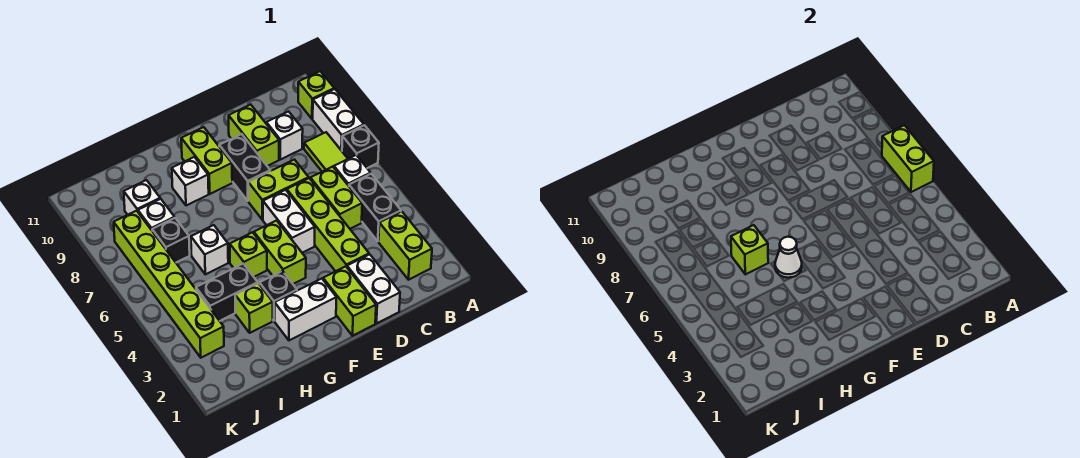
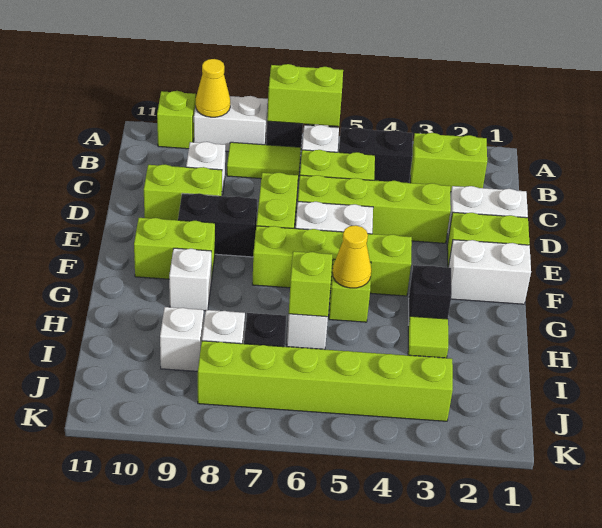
none -> yellow cone A9 level 2
white brick F2:G2 level 1 -> white brick F1:F2 level 1
lime brick F4:F5 level 1 -> lime brick F4:F7 level 1
white cone G5 level 2 -> yellow cone G5 level 2
lime brick H3 level 1 -> lime tile H3 level 1
black brick H4:I4 level 1 -> none

